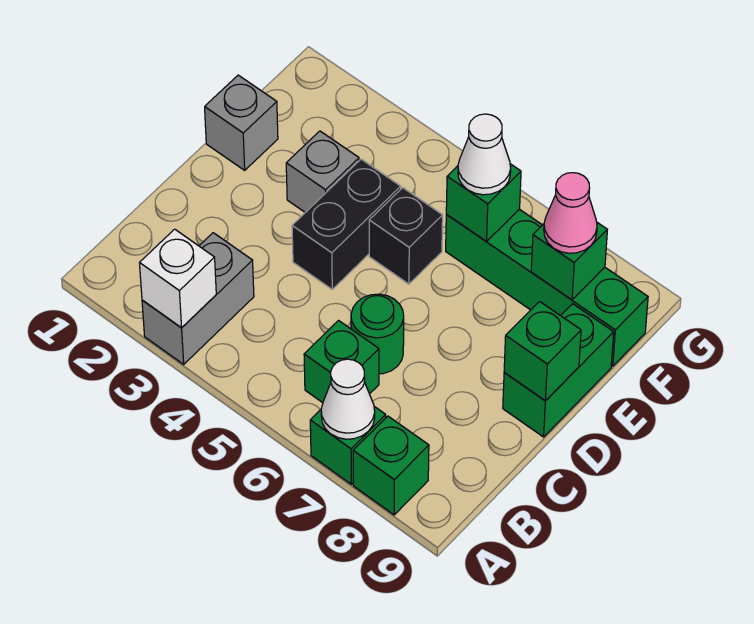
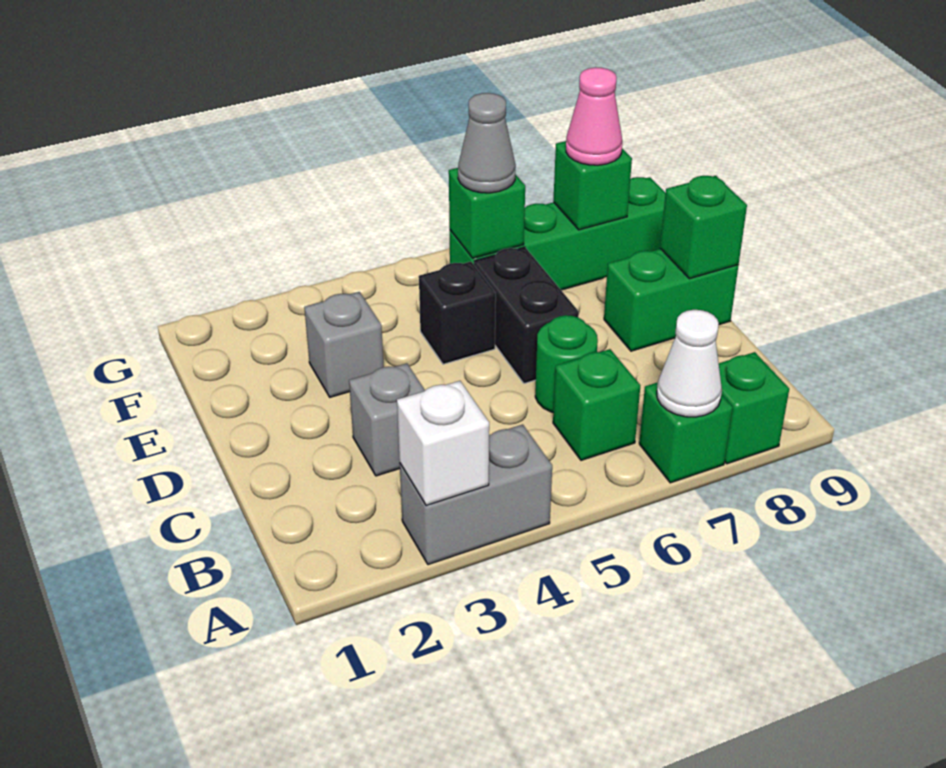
grey brick A3:B3 level 1 -> grey brick A3:A4 level 1
black brick D4:E4 level 1 -> black brick D6:E6 level 1
green brick D9:E9 level 1 -> green brick D8:D9 level 1
grey brick E1 level 1 -> grey brick C3 level 1
white cone F6 level 3 -> grey cone F6 level 3

